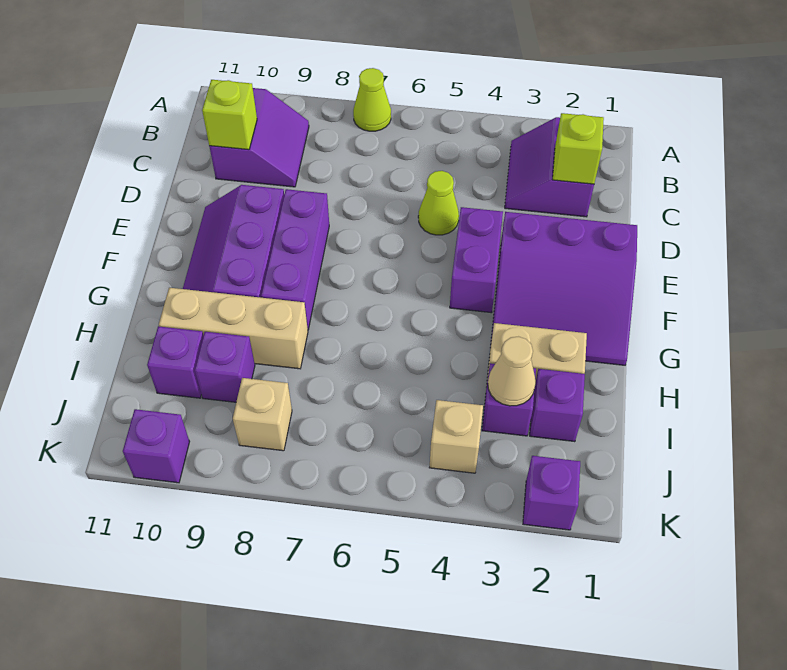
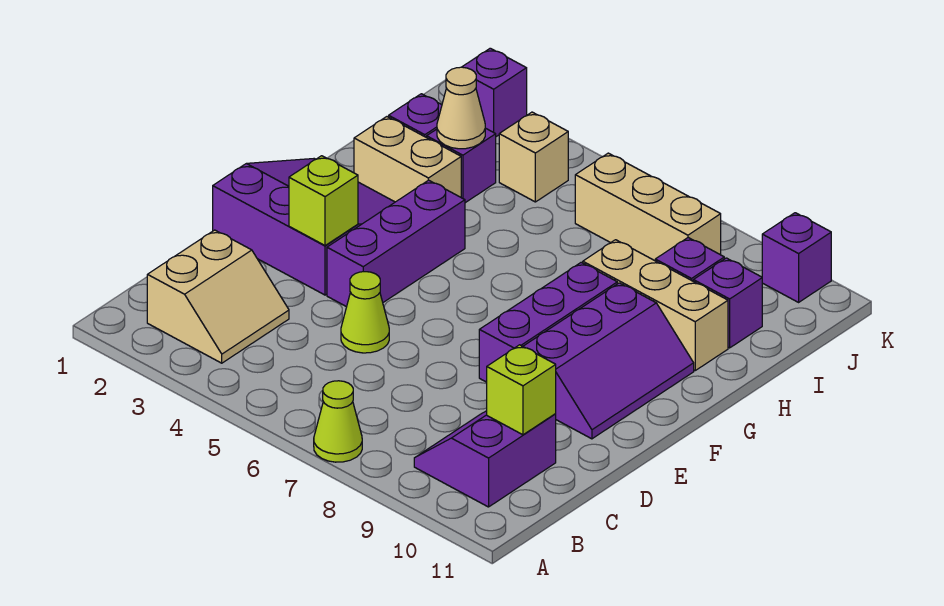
purple slope B2:C3 level 1 top 2 -> tan slope B2:C3 level 1 top 2
lime brick C2 level 2 -> lime brick E3 level 2
purple brick E4:F4 level 1 -> purple brick E4:G4 level 1
tan brick J8 level 1 -> tan brick J6:J8 level 1

